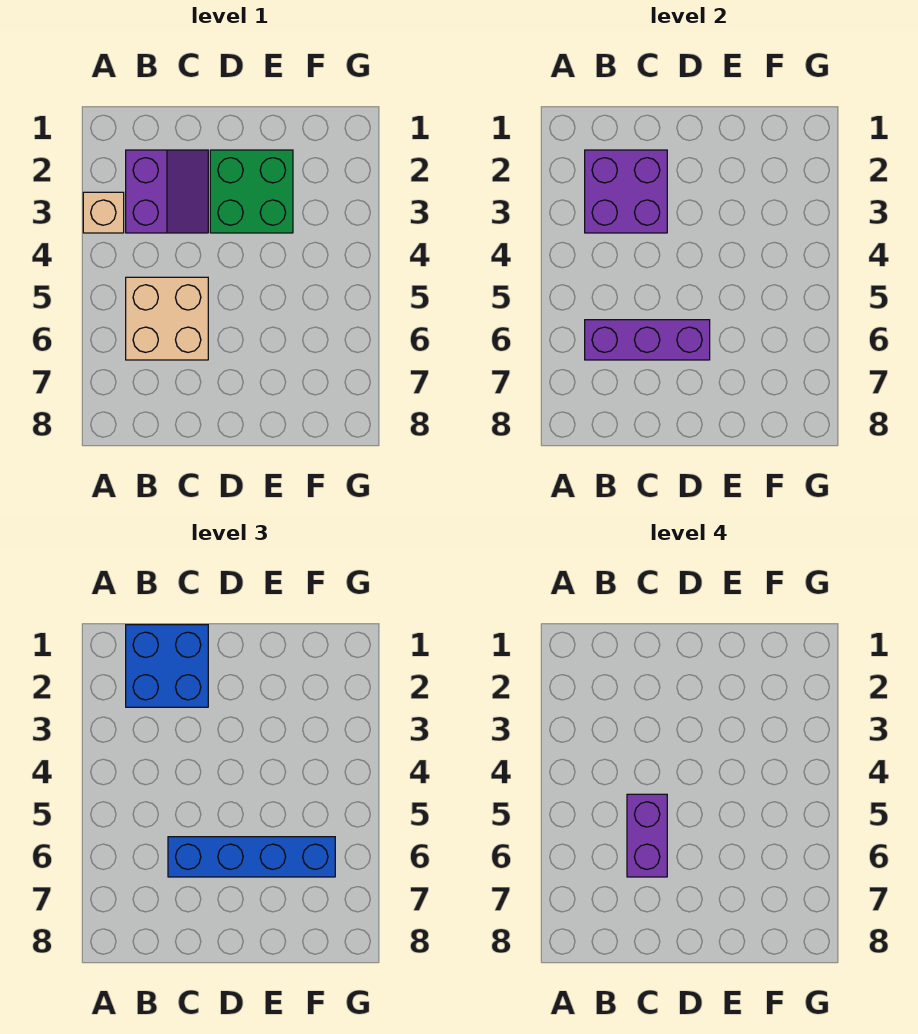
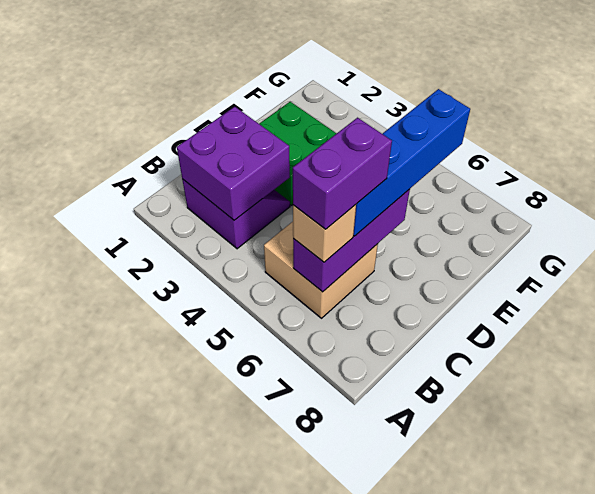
tan brick A3 level 1 -> tan brick B6 level 3
blue brick B1:C2 level 3 -> none
purple brick C5:C6 level 4 -> purple brick B6:C6 level 4

